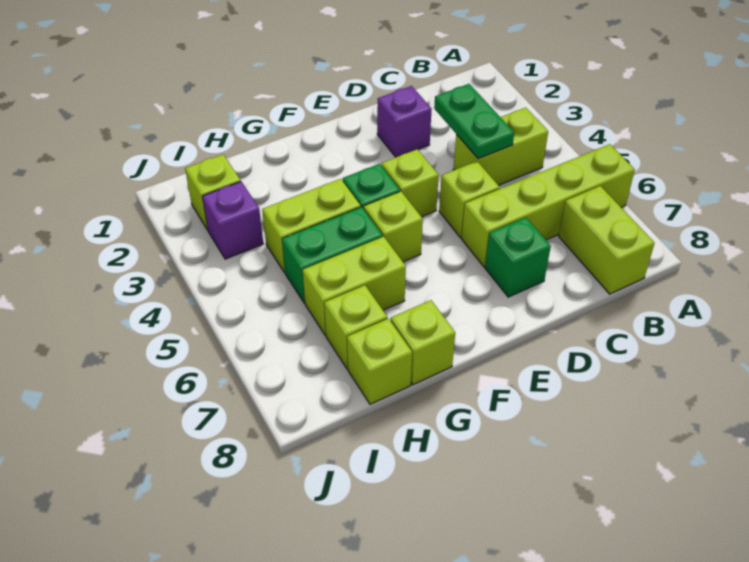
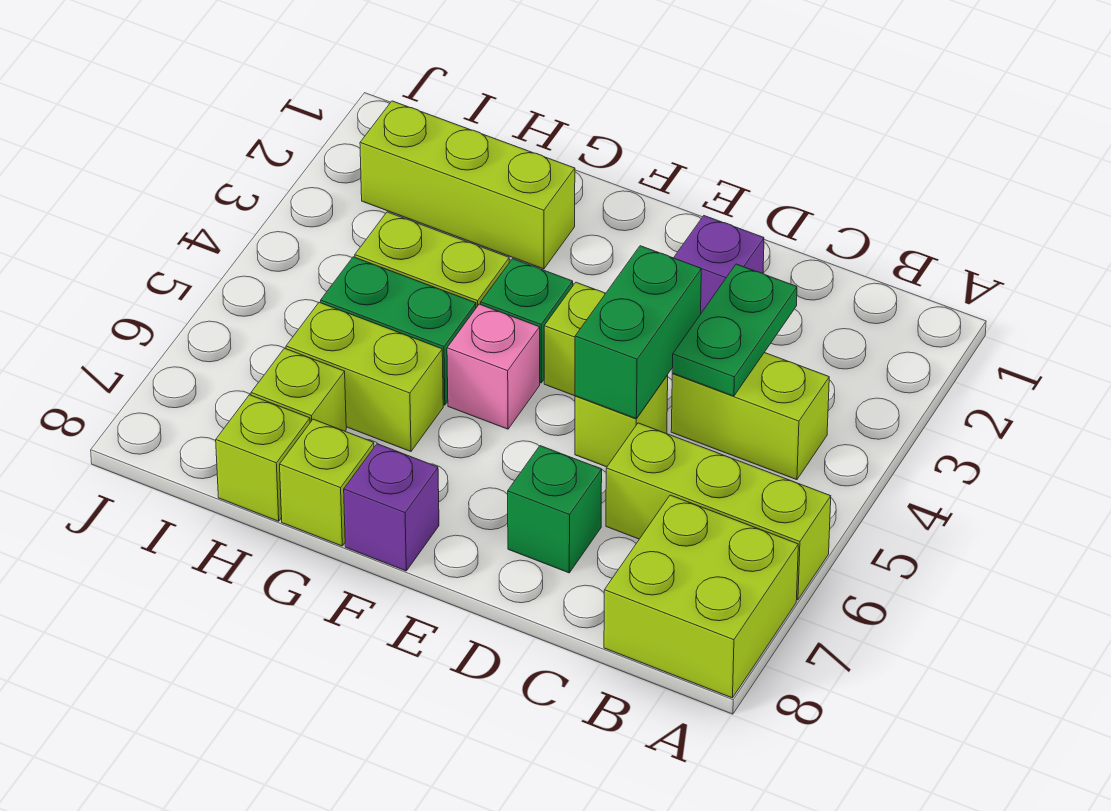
lime brick A6:D6 level 1 -> lime brick A6:C6 level 1
lime brick B7:B8 level 1 -> lime brick A7:B8 level 1
none -> green brick D4:D5 level 2
lime brick F5 level 1 -> pink brick F5 level 1
lime brick I2 level 1 -> lime brick G2:I2 level 1
purple brick I3 level 1 -> purple brick F8 level 1

